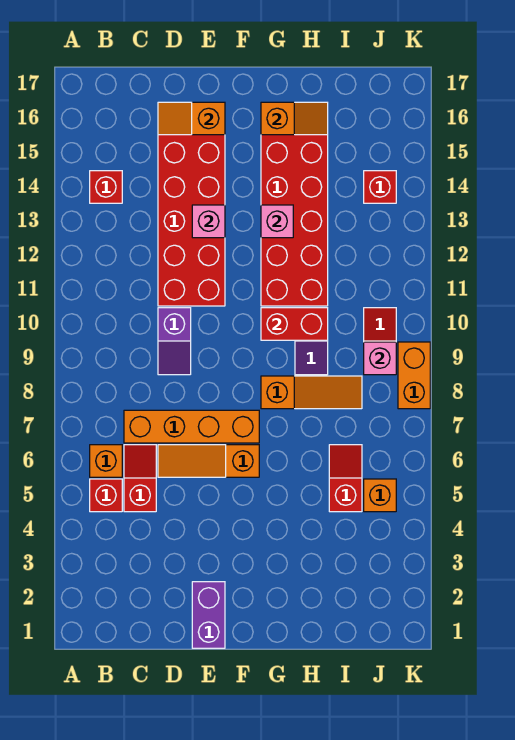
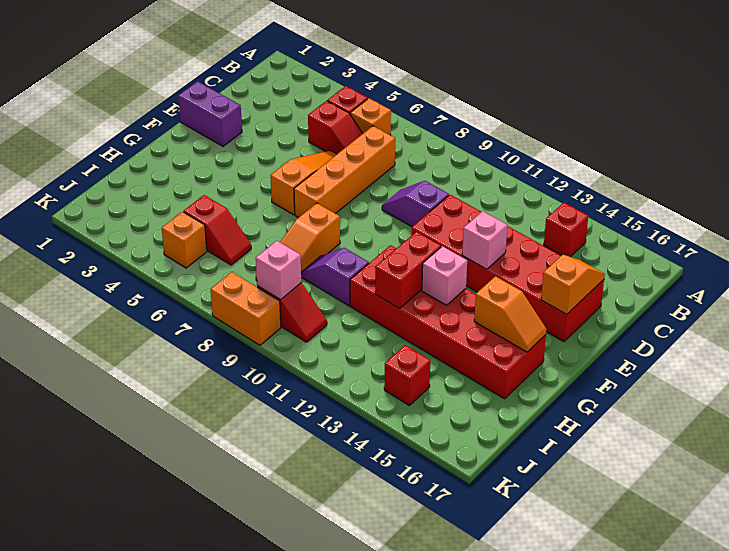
red brick G10:H10 level 2 -> red brick G12:H12 level 2
orange slope G16:H16 level 2 top G -> orange slope G15:G16 level 2 top 15

